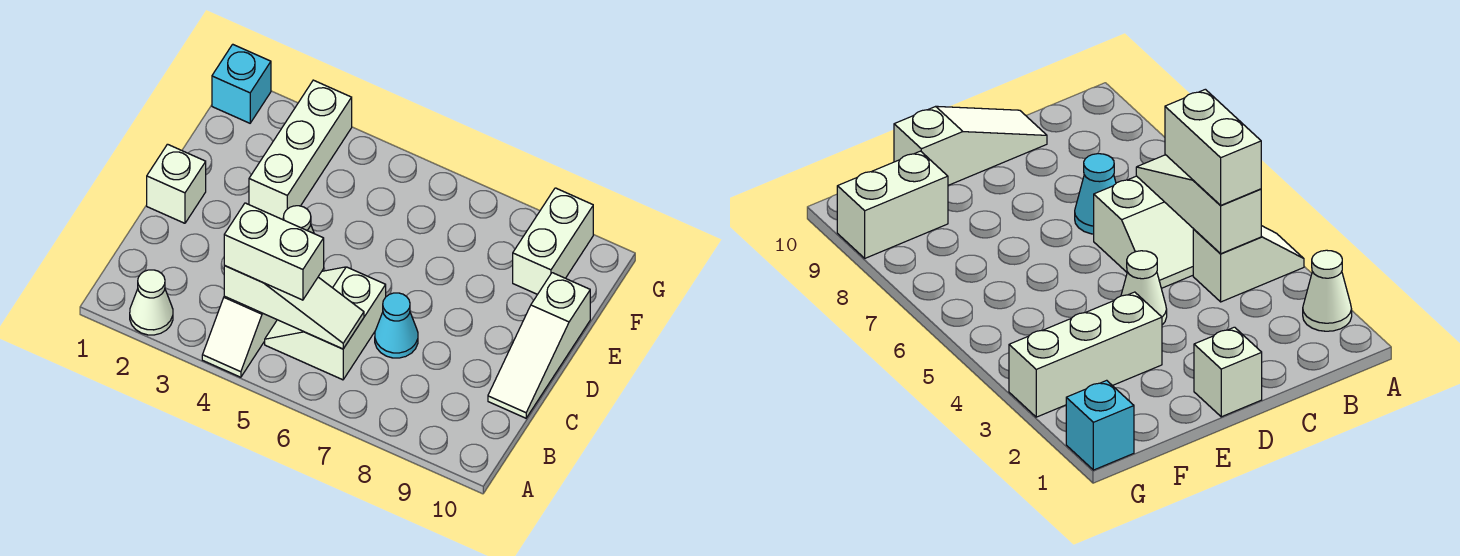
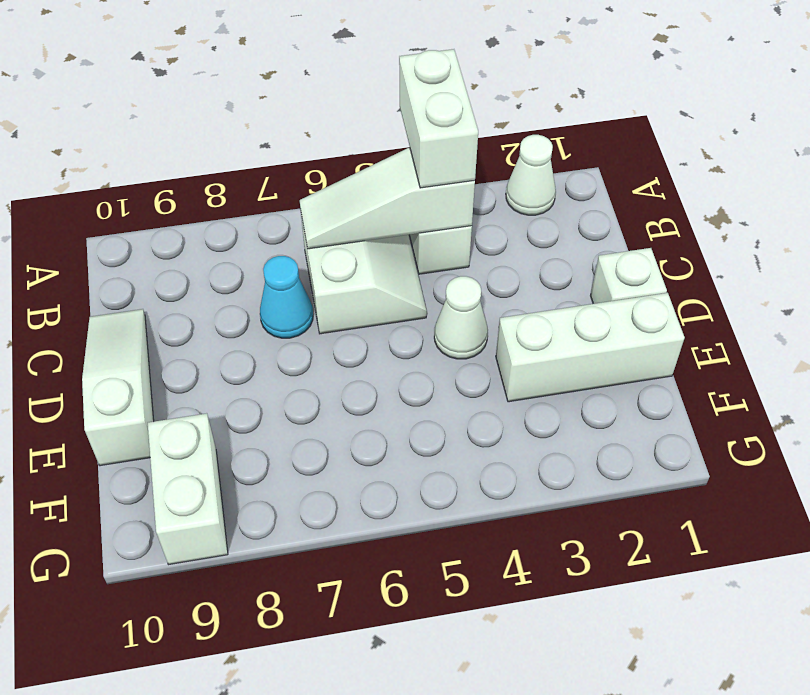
white brick B4:B5 level 3 -> white brick A4:B4 level 3
white brick E3:G3 level 1 -> white brick E1:E3 level 1
cyan brick G1 level 1 -> none

